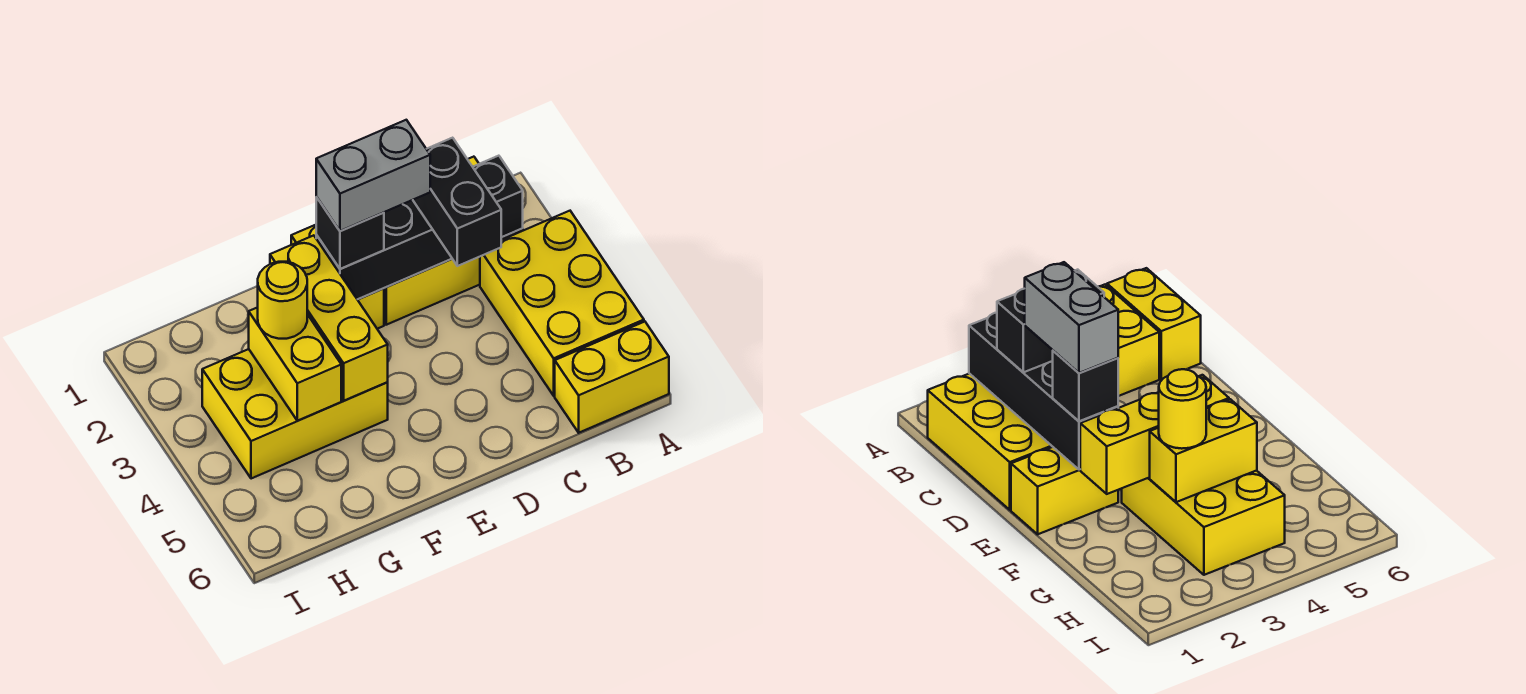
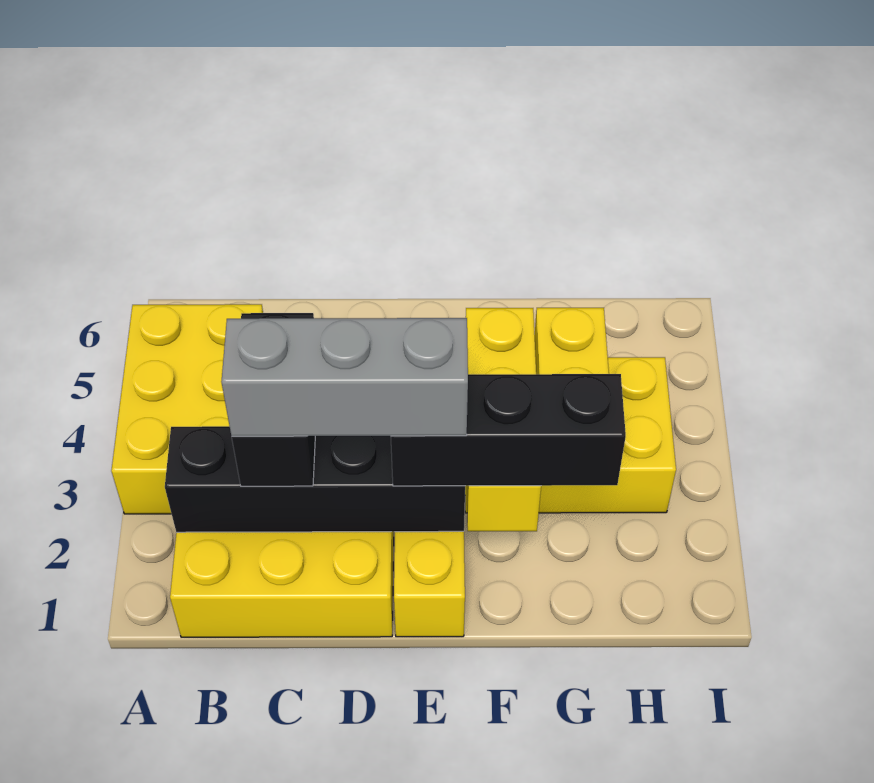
yellow brick A6:B6 level 1 -> none
grey brick D2:E2 level 4 -> grey brick C2:E2 level 4
black brick E2 level 3 -> black brick E2:G2 level 3
yellow round brick G3 level 3 -> none

